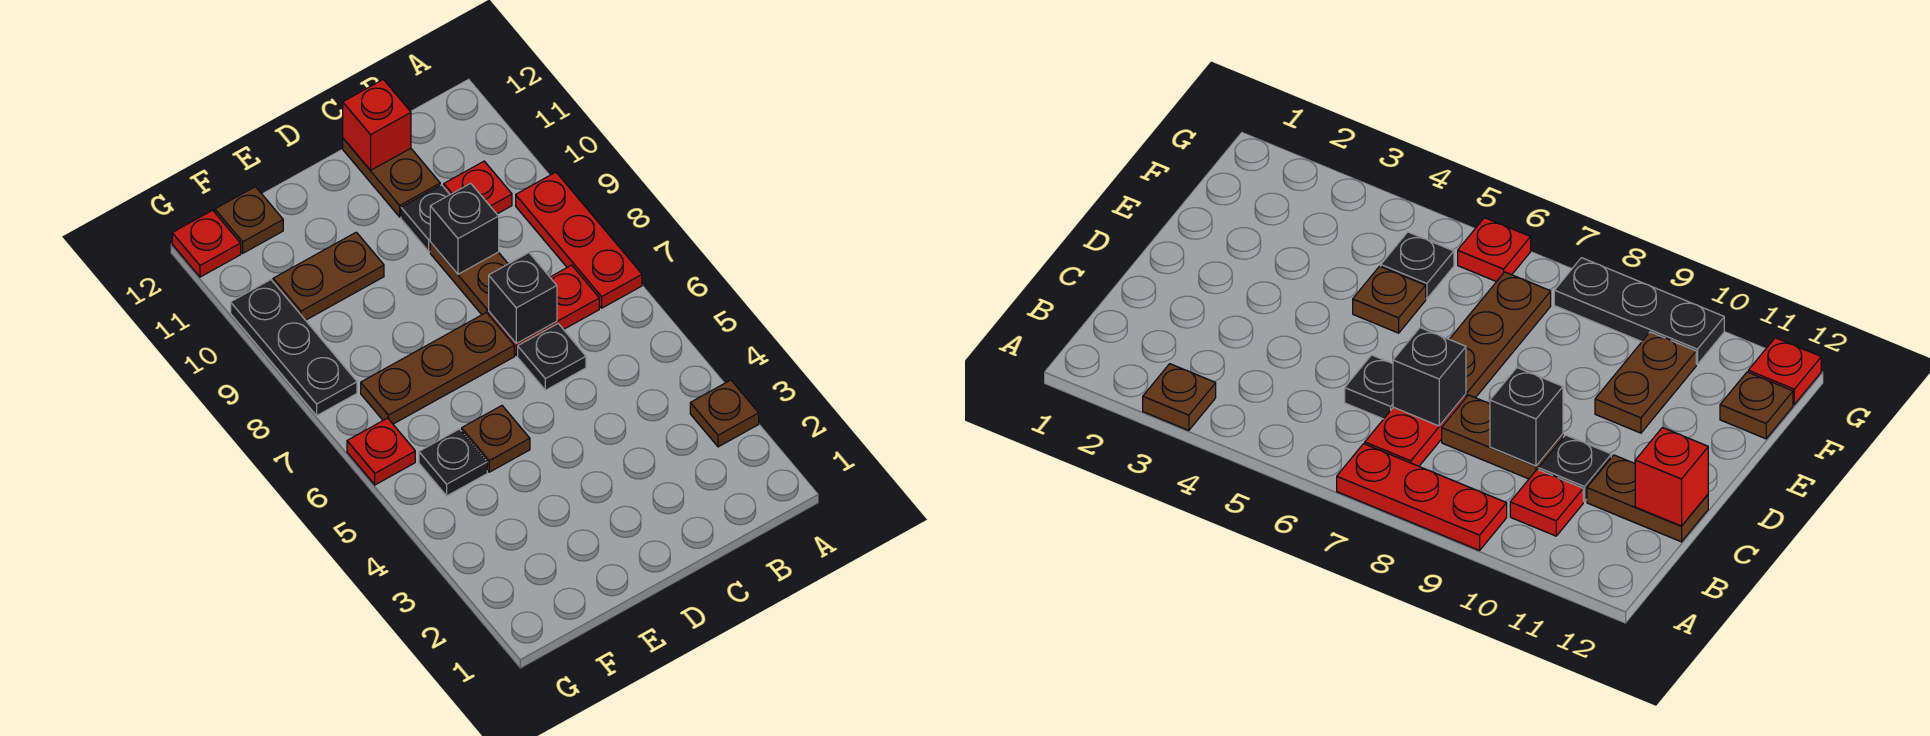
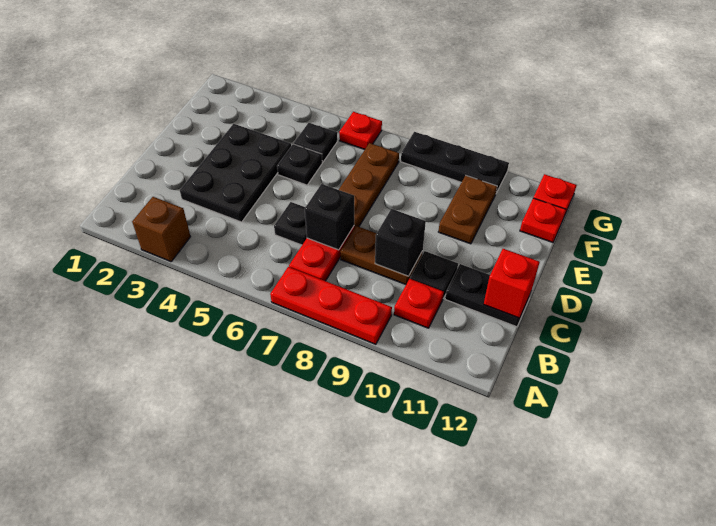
brown plate A3 level 1 -> brown brick A3 level 1
none -> black plate C3:E4 level 1
brown plate C11:C12 level 1 -> black plate C11:C12 level 1
brown plate E5 level 1 -> black plate E5 level 1
brown plate F12 level 1 -> red plate F12 level 1

